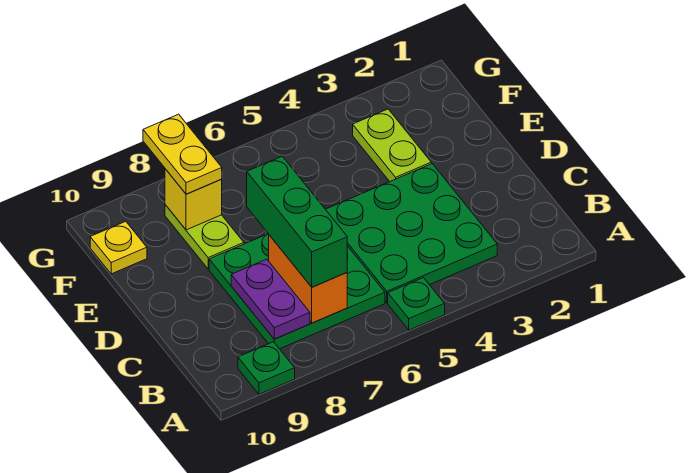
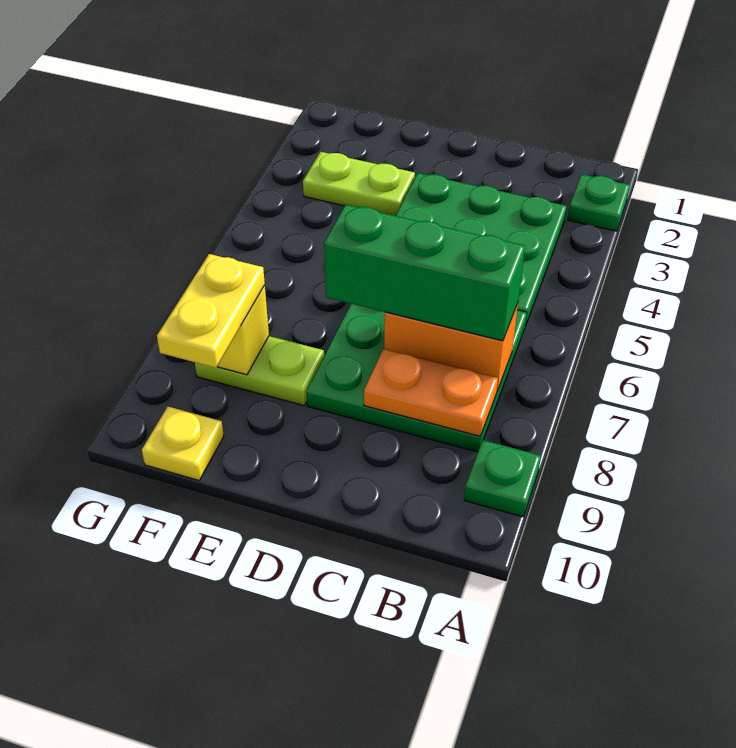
green plate A5 level 1 -> green plate A2 level 1
purple plate B8:C8 level 2 -> orange plate B8:C8 level 2
yellow plate F8:G8 level 3 -> yellow plate F8:F9 level 3

